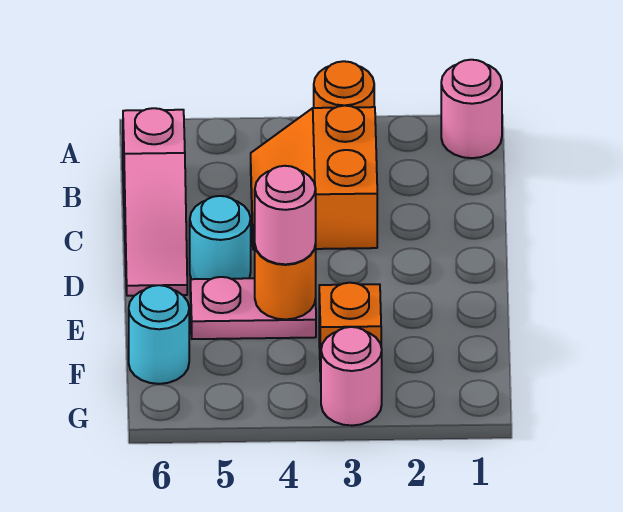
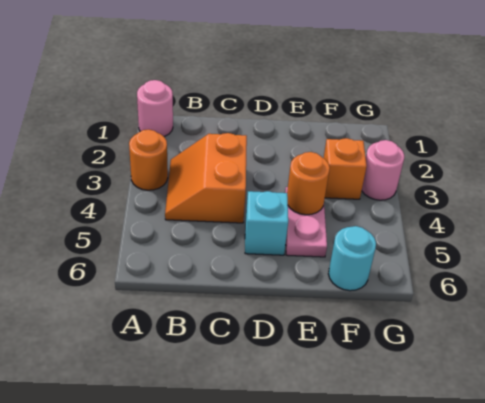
orange slope B3:C4 level 1 top 3 -> orange slope B3:C4 level 1 top C
pink slope B6:D6 level 1 top B -> none
cyan round brick D5 level 1 -> cyan brick D5 level 1
pink round brick E4 level 3 -> none

